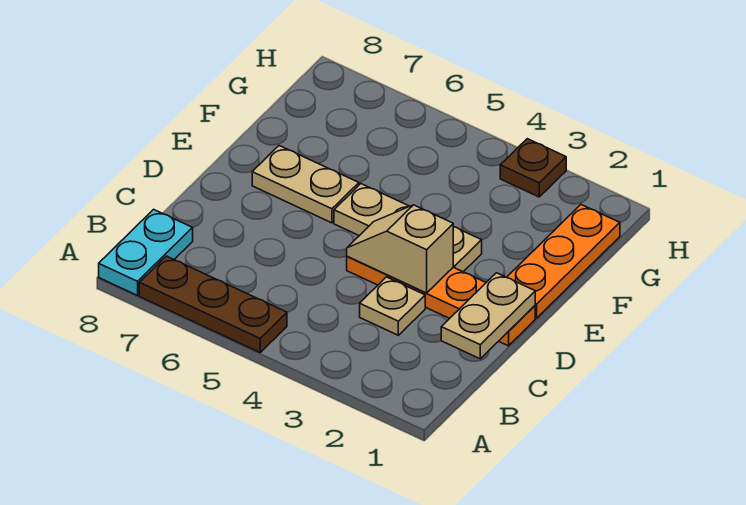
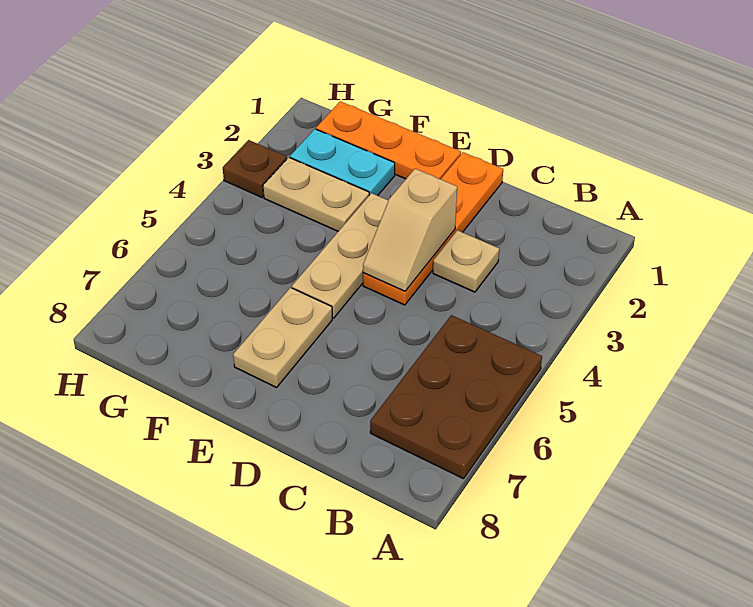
brown plate A5:A7 level 1 -> brown plate A5:B7 level 1
cyan plate A8:B8 level 1 -> cyan plate F2:G2 level 1
tan plate C1:D1 level 2 -> tan plate F3:G3 level 1

